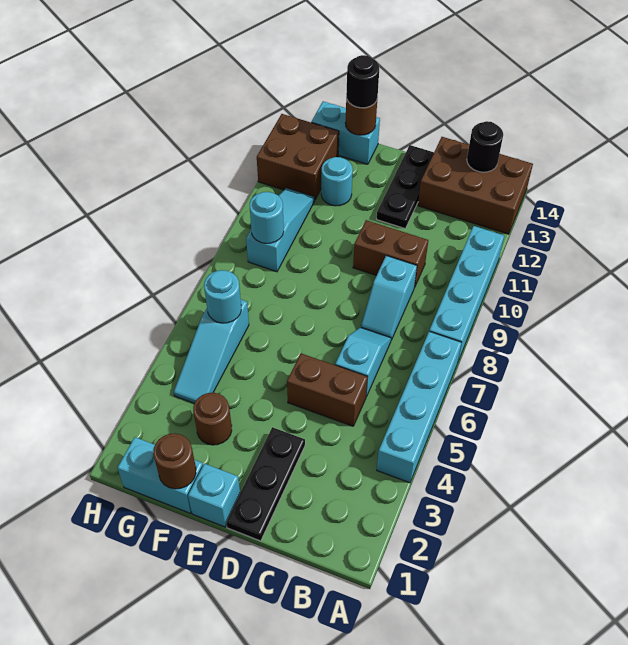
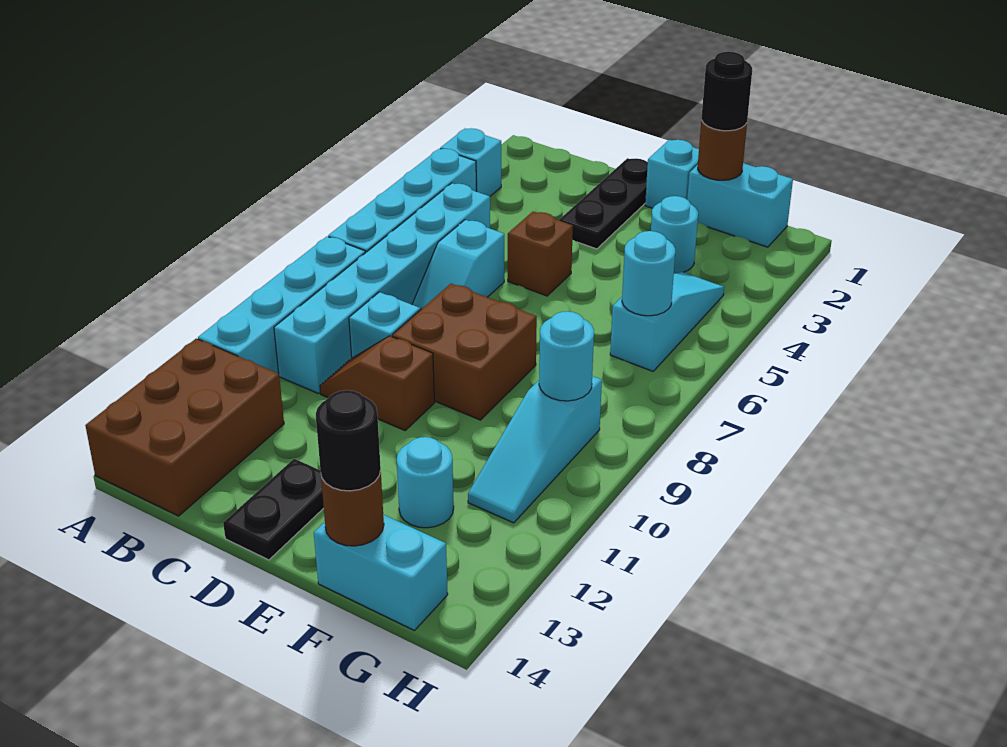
none -> cyan brick A3 level 1
brown brick A13:C14 level 1 -> brown brick A12:B14 level 1
none -> cyan brick B5:B10 level 1
black round brick B14 level 2 -> black round brick F1 level 3
brown brick C5:D5 level 1 -> brown brick D5 level 1
brown brick C10:D10 level 1 -> brown slope C10:D10 level 1 top D
black plate D12:D14 level 1 -> black plate D13:D14 level 1
brown round brick F3 level 1 -> cyan round brick F3 level 1
brown brick G12:H13 level 1 -> brown brick D8:E9 level 1

